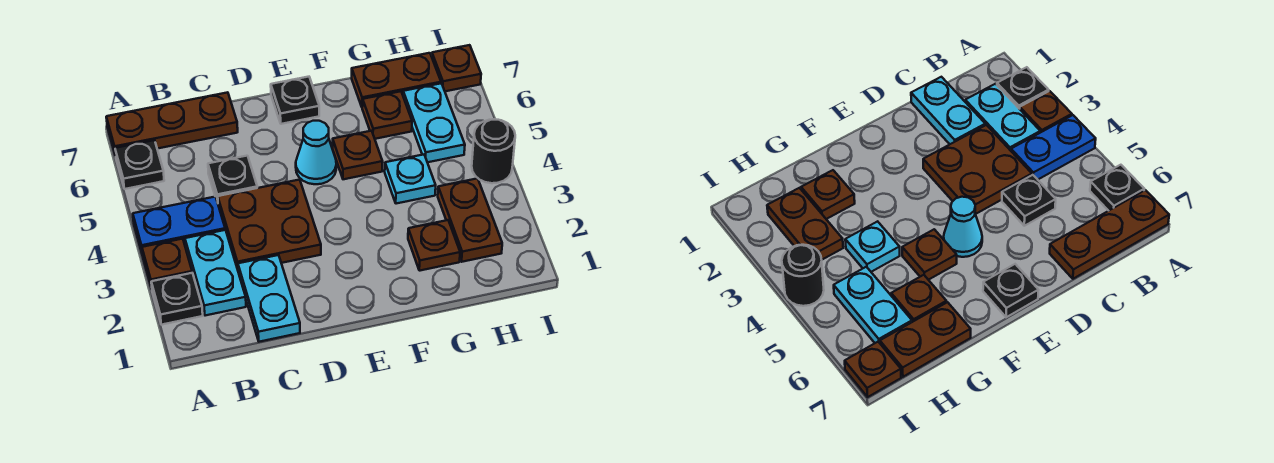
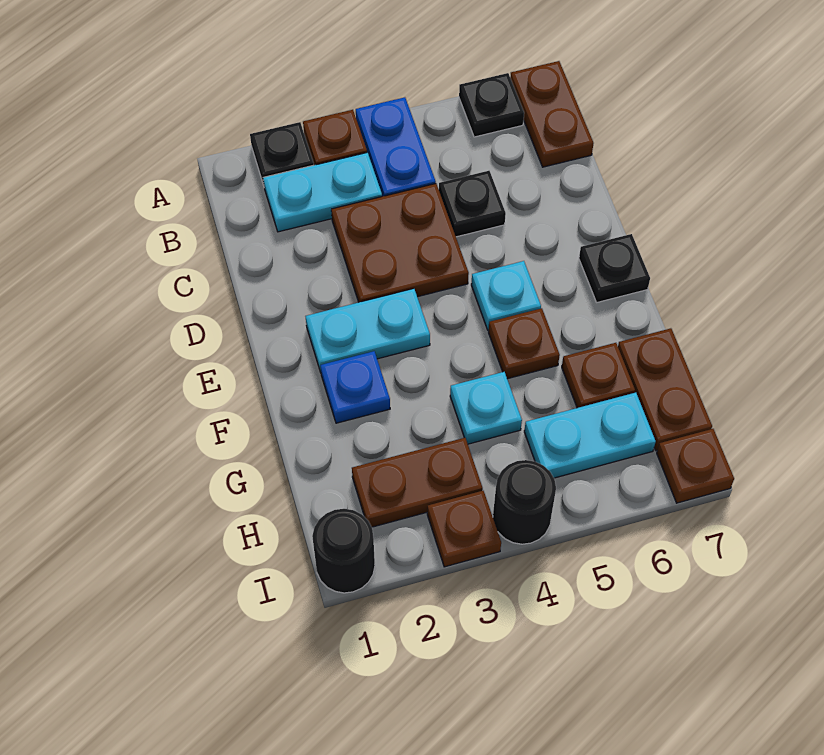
brown plate A7:C7 level 1 -> brown plate A7:B7 level 1
cyan plate C1:C2 level 1 -> cyan plate E2:E3 level 1
cyan cone E5 level 1 -> cyan plate E5 level 1
none -> blue plate F2 level 1
brown plate G2 level 1 -> brown plate I3 level 1
none -> black round brick I1 level 1

